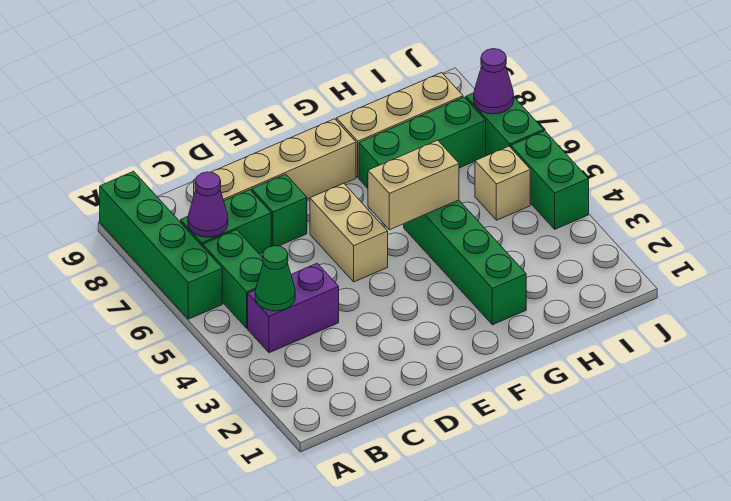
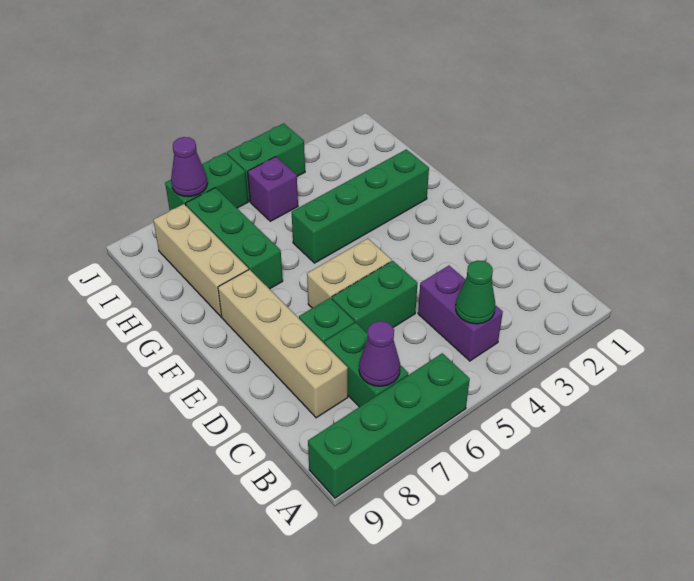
green brick B5:B6 level 1 -> green brick D5:D6 level 1
tan brick F5:G5 level 2 -> none
tan brick I5 level 1 -> purple brick I5 level 1

